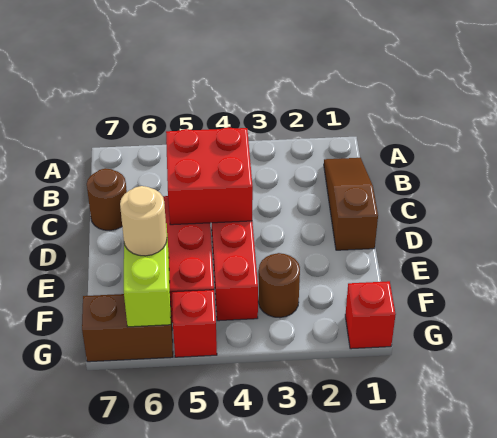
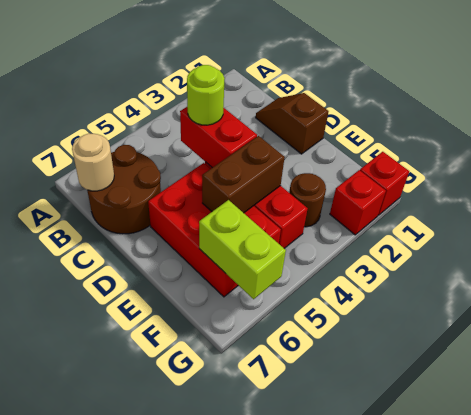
brown slope B1:D1 level 1 top D -> brown slope C1:D1 level 1 top D
red brick C4:D5 level 2 -> red brick C4:D4 level 2
none -> lime round brick C4 level 3
brown round brick C7 level 1 -> brown round brick B6:C7 level 1
tan round brick F6 level 3 -> tan round brick B7 level 2
red brick G5 level 1 -> red brick G2 level 1
brown brick G6:G7 level 1 -> brown brick E4:E5 level 2

